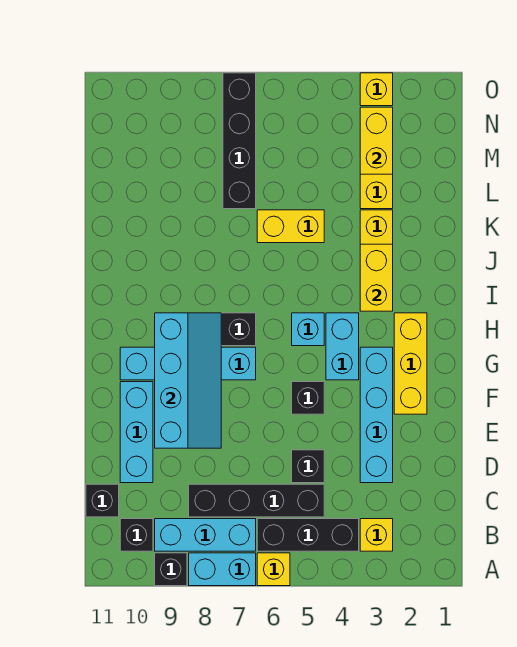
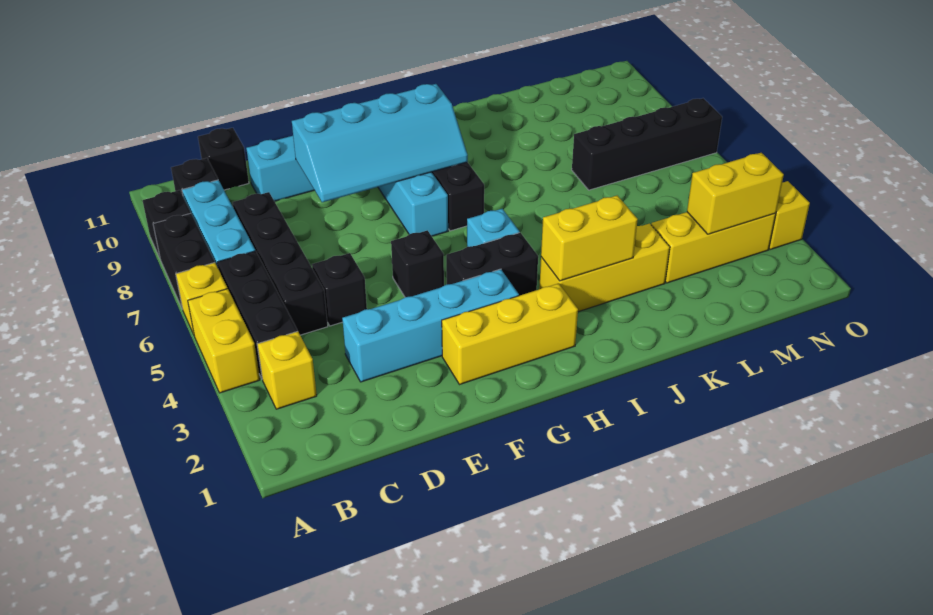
cyan brick A7:A8 level 1 -> black brick A7:A8 level 1
cyan brick G4:H4 level 1 -> black brick G4:H4 level 1
yellow brick K5:K6 level 1 -> yellow brick A4:A5 level 1

